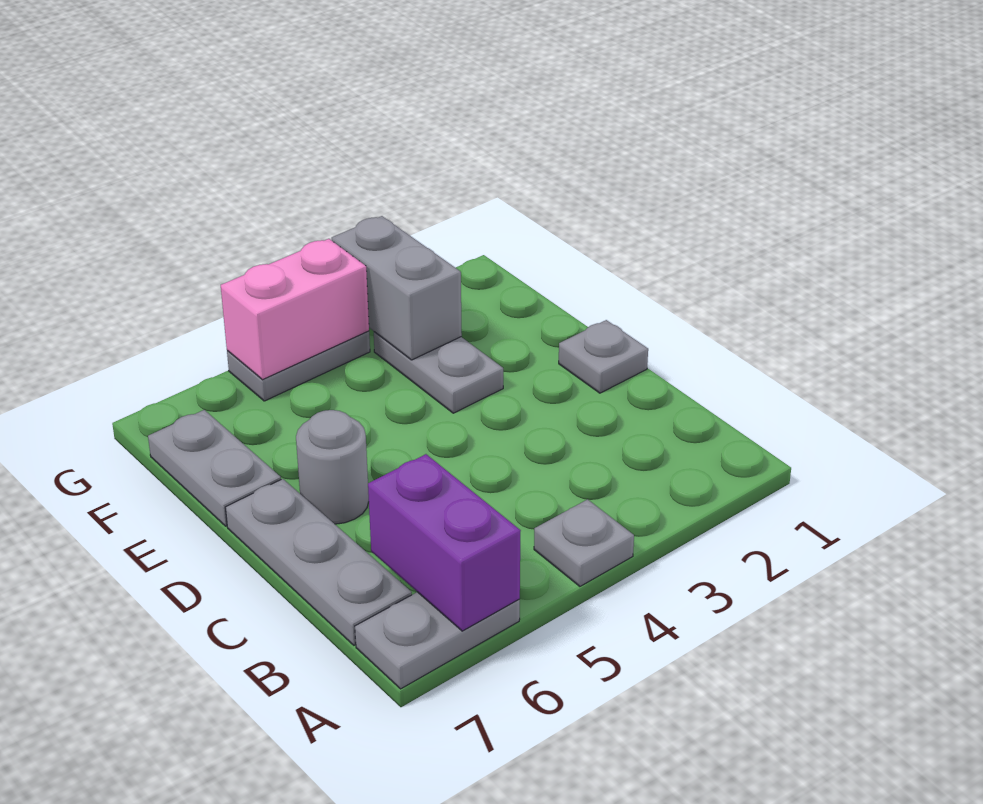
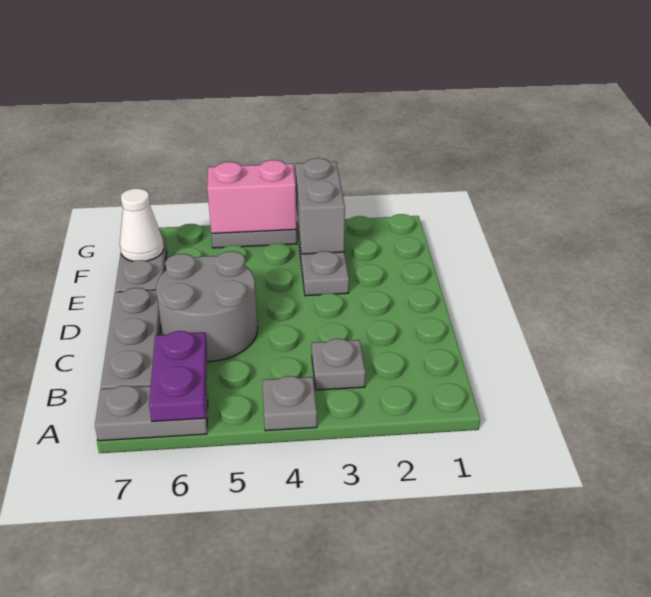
purple brick A6:B6 level 2 -> purple plate A6:B6 level 2
grey plate D1 level 1 -> grey plate B3 level 1
grey round brick D6 level 1 -> grey round brick C5:D6 level 1
none -> white cone F7 level 2

